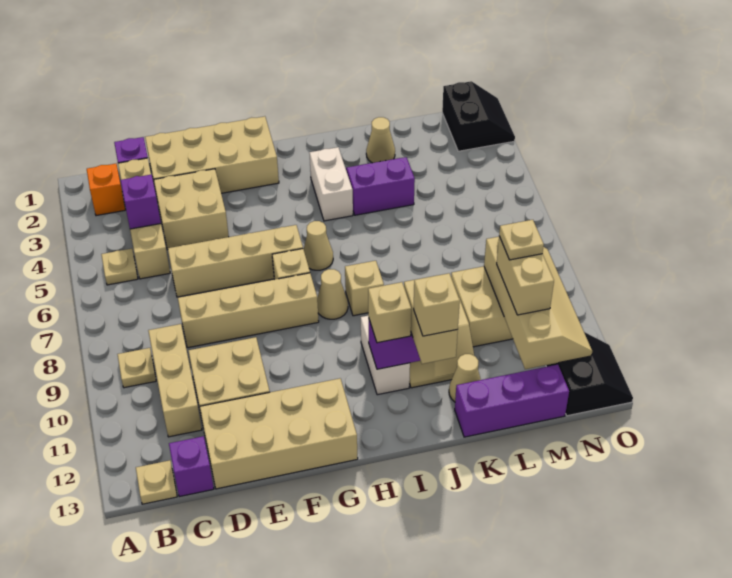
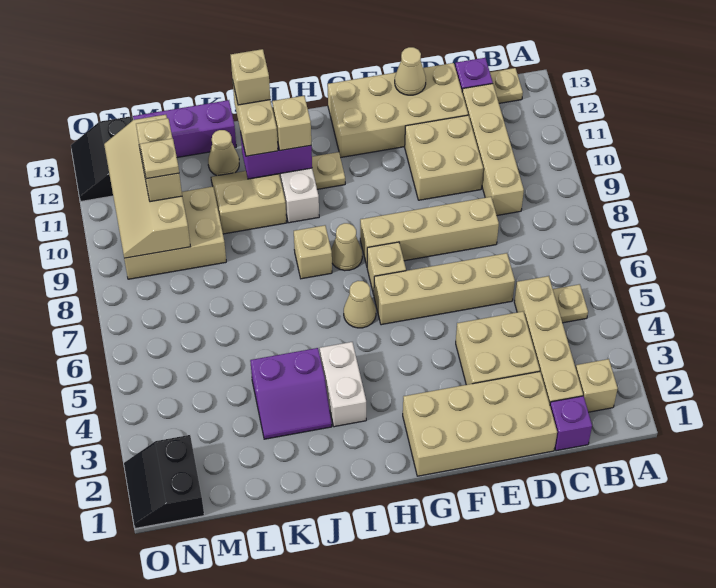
orange brick B2 level 1 -> tan brick B2 level 1
tan plate B9 level 1 -> tan plate H11 level 1
purple brick C4 level 2 -> none
tan brick C9:C11 level 1 -> tan brick C9:C12 level 1
tan cone K2 level 1 -> tan cone E13 level 2

